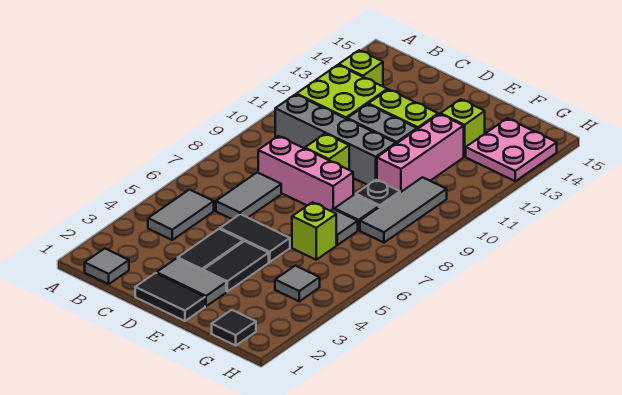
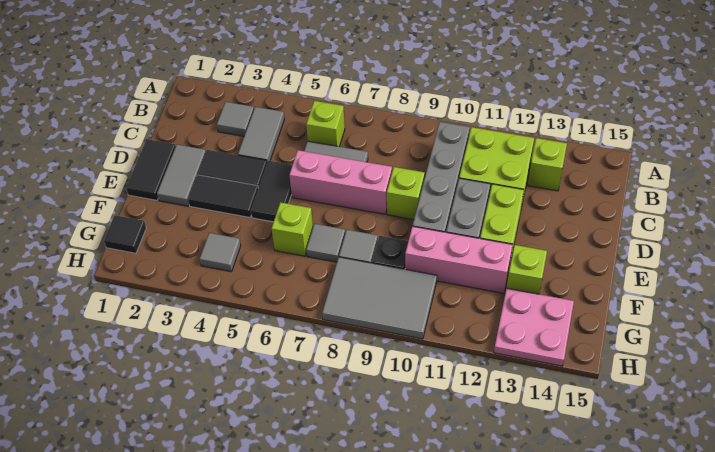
grey tile B1 level 1 -> grey tile B3 level 1
grey tile B4:B5 level 1 -> grey tile B4:C4 level 1
none -> lime brick B6 level 1
pink brick C8:E8 level 1 -> pink brick D6:D8 level 1
grey tile G8:G10 level 1 -> grey tile G8:H10 level 1

